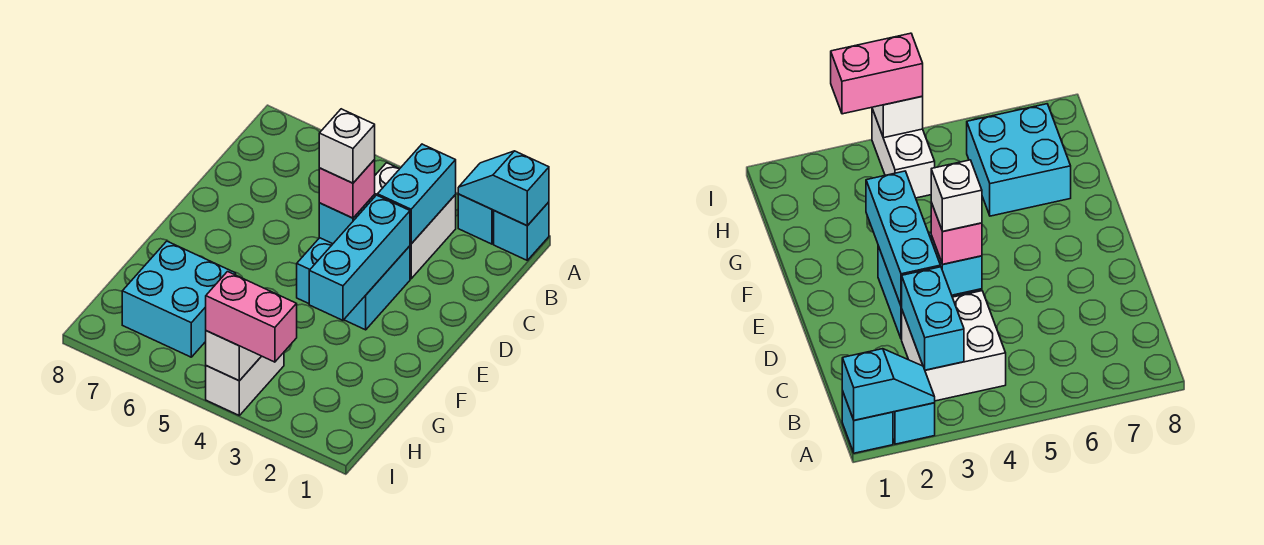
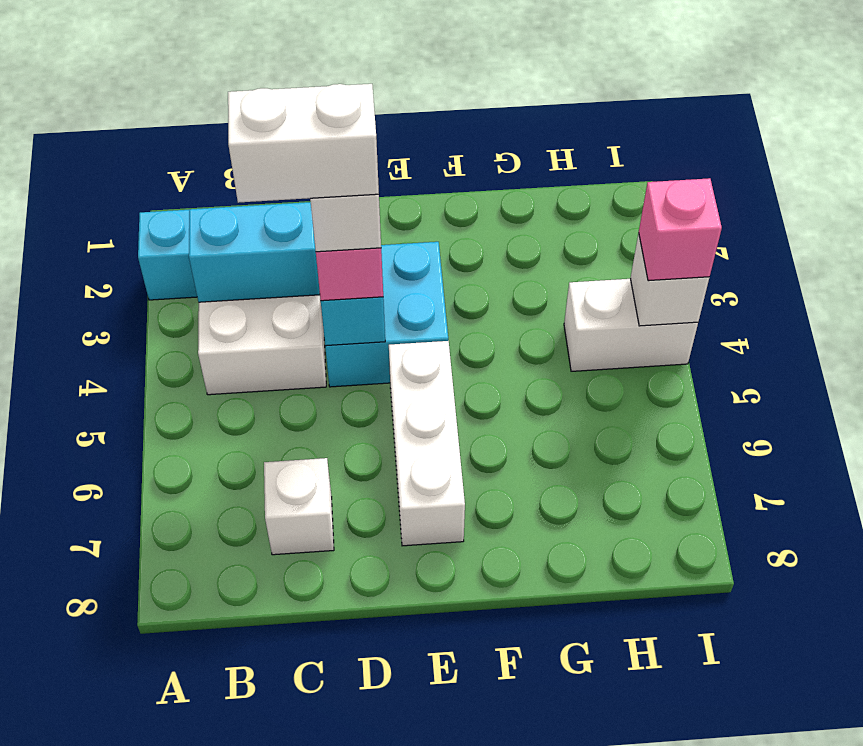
cyan brick A1 level 1 -> none
cyan slope A1:A2 level 2 top 1 -> none
none -> white brick C4:D4 level 5
none -> white brick C7 level 1
cyan brick D3:F3 level 2 -> none
none -> white brick E5:E7 level 1
cyan brick G6:H7 level 1 -> none
pink brick I3:I4 level 3 -> pink brick I4 level 3

